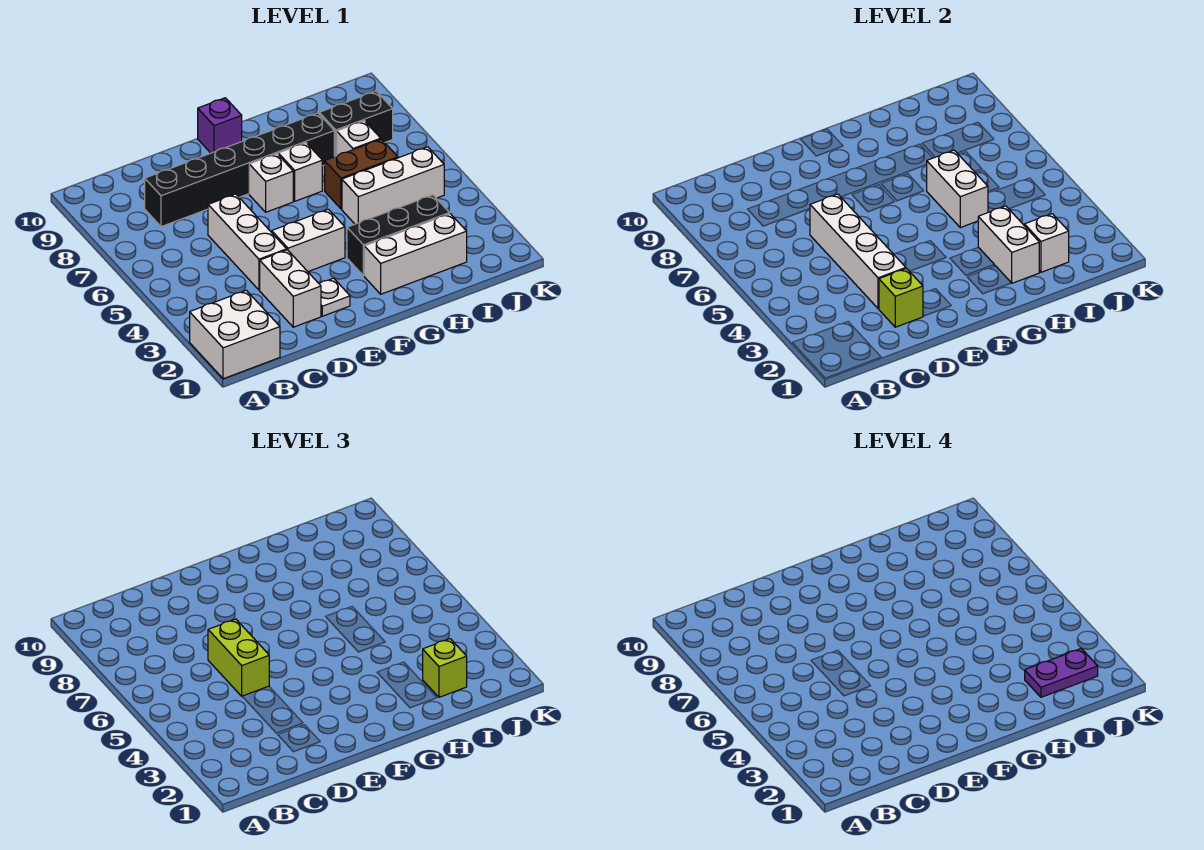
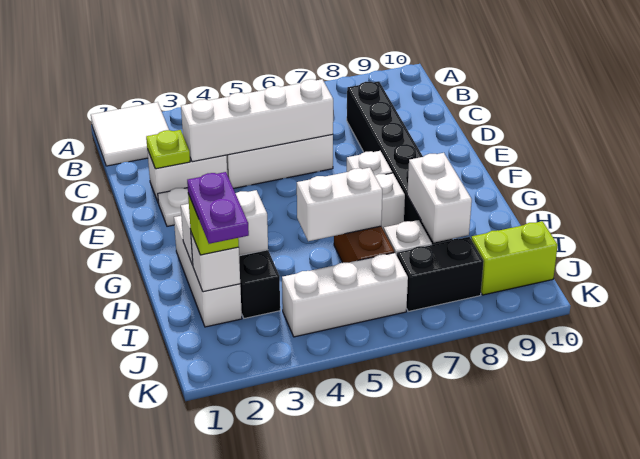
white brick A1:B2 level 1 -> white tile A1:B2 level 1
lime brick D2 level 2 -> lime plate D2 level 2
lime brick D5:D6 level 3 -> lime brick J9:J10 level 1
white brick E4:F4 level 1 -> white brick H8:I8 level 2
purple brick F10 level 1 -> none
white brick H5:J5 level 1 -> white brick J4:J6 level 1
black brick I8:J8 level 1 -> black brick J7:J8 level 1

